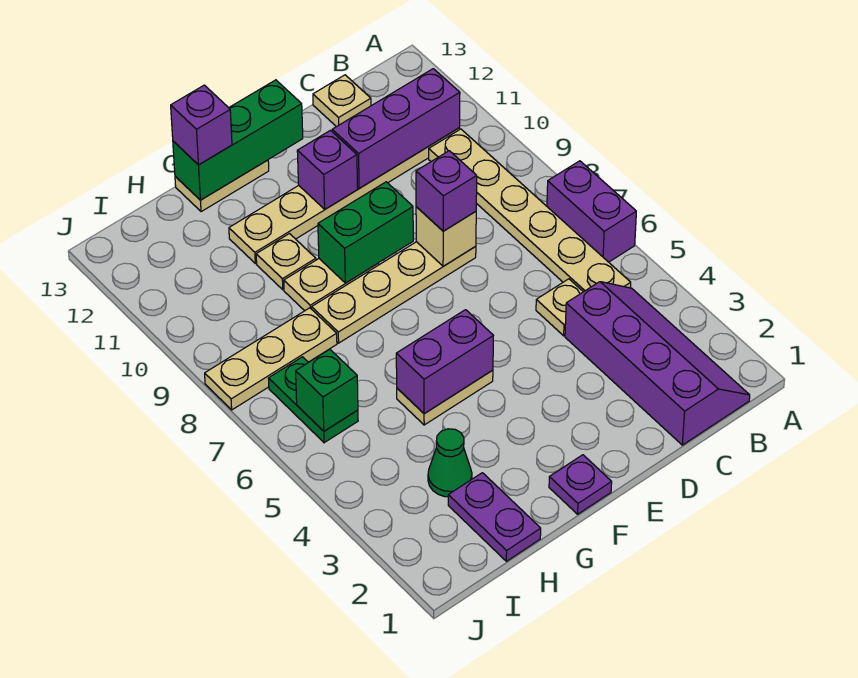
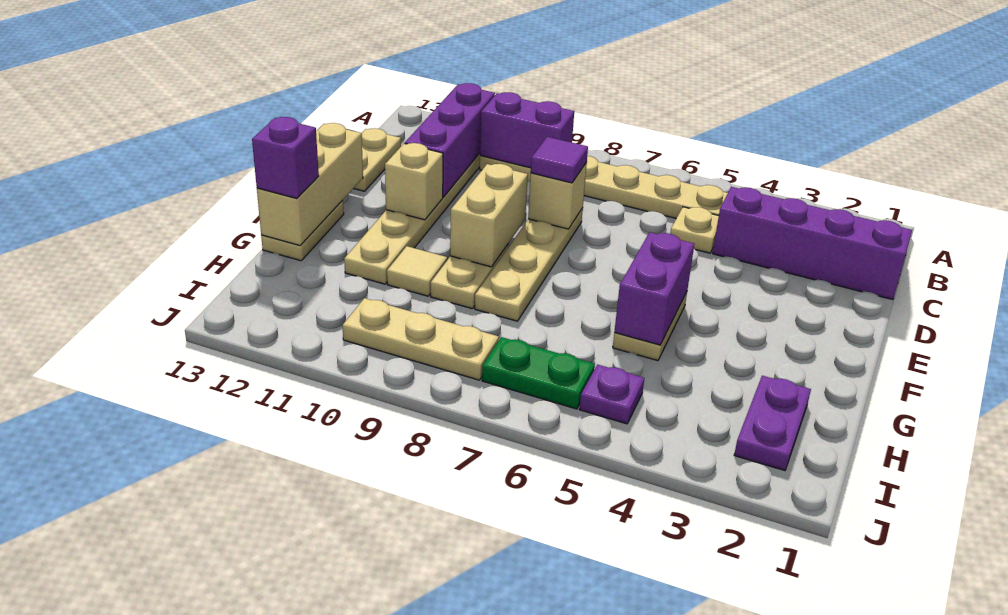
purple brick A6:A7 level 1 -> purple brick B9:B10 level 2
tan plate C13 level 1 -> tan plate C13:D13 level 1
purple brick D8 level 3 -> purple tile D8 level 3
green brick E9:F9 level 2 -> tan brick E9:F9 level 2
purple brick E11 level 2 -> tan brick E11 level 2
green brick E13:G13 level 2 -> tan brick E13:G13 level 2
purple plate F1 level 1 -> purple plate I5 level 1
tan plate G10 level 1 -> tan tile G10 level 1
purple plate H1:H2 level 1 -> purple plate H2:I2 level 1
green cone H3 level 1 -> none
tan plate H8:J8 level 1 -> tan plate I8:I10 level 1
green brick I6 level 2 -> none

